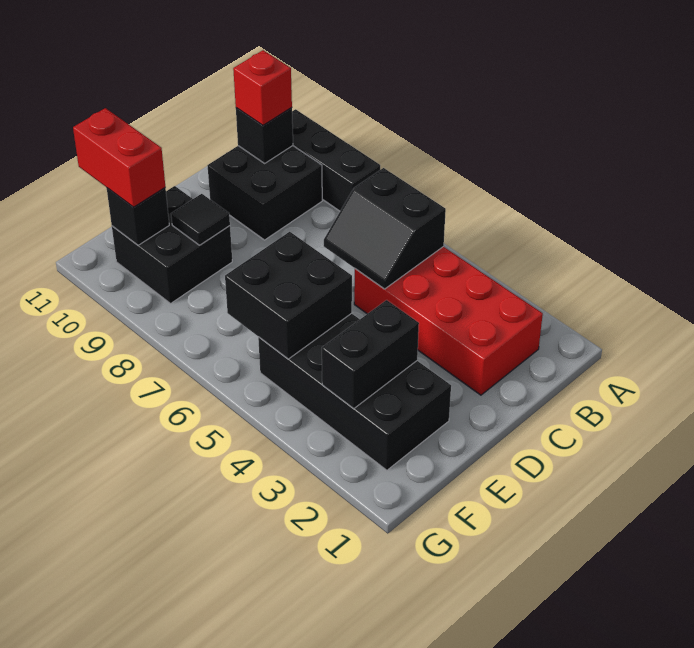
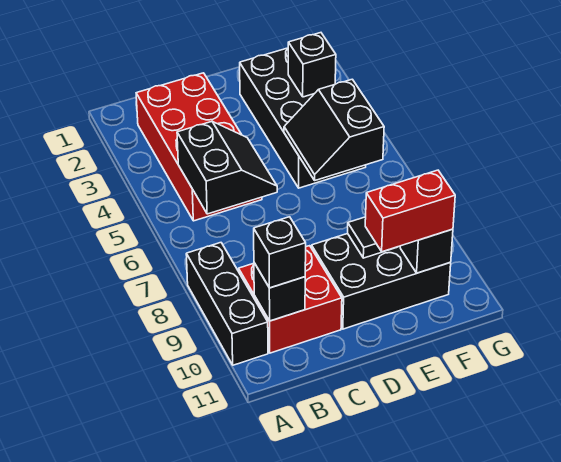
black brick B9:C10 level 1 -> red brick B9:C10 level 1
red brick B10 level 3 -> black brick B10 level 3
black brick E3:F3 level 2 -> black brick F3 level 2
black brick E5:F6 level 2 -> black slope E5:F6 level 2 top F
black brick E9:F10 level 1 -> black brick D9:F10 level 1
red brick F10:F11 level 3 -> red brick E10:F10 level 3

